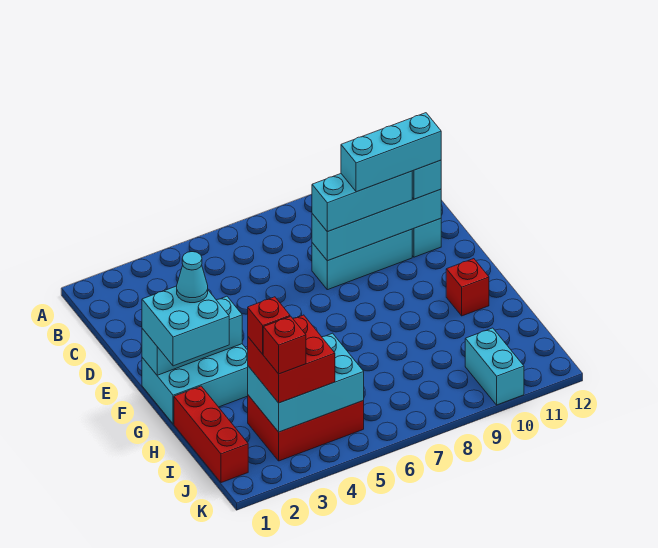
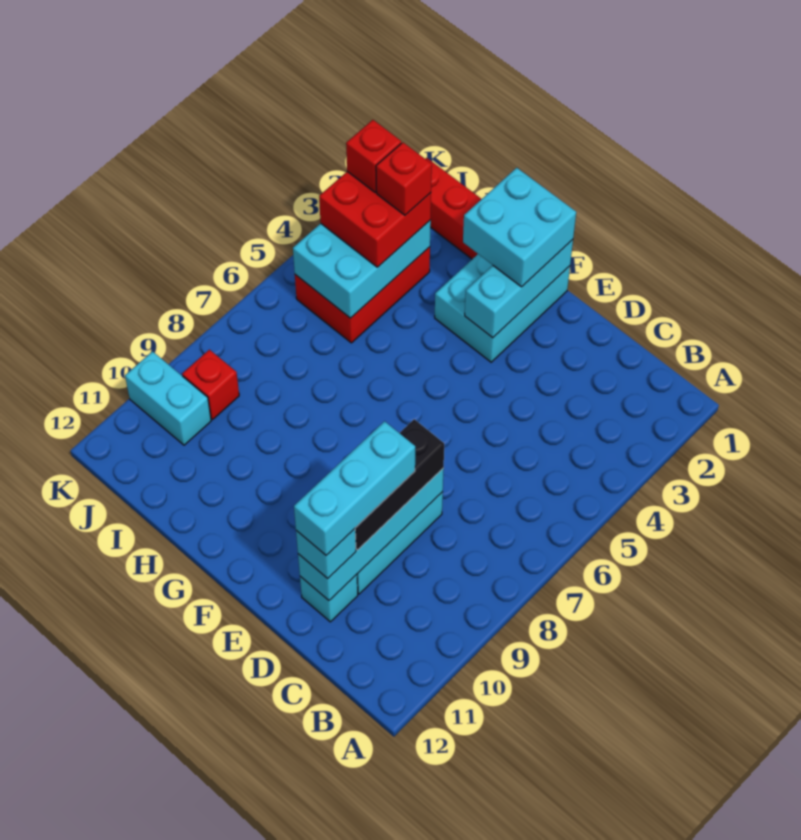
cyan brick D8:D10 level 3 -> black brick D8:D10 level 3
cyan cone F2 level 4 -> none
red brick G11 level 1 -> red brick J9 level 1

